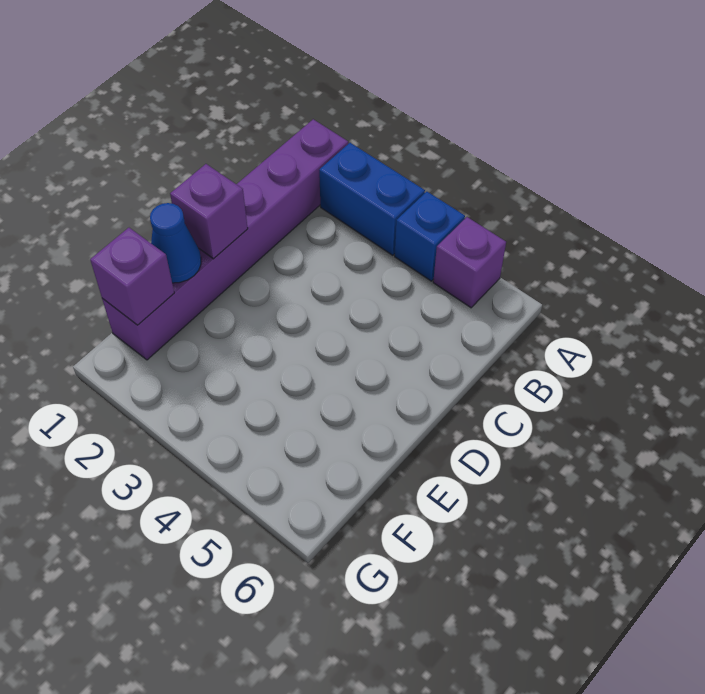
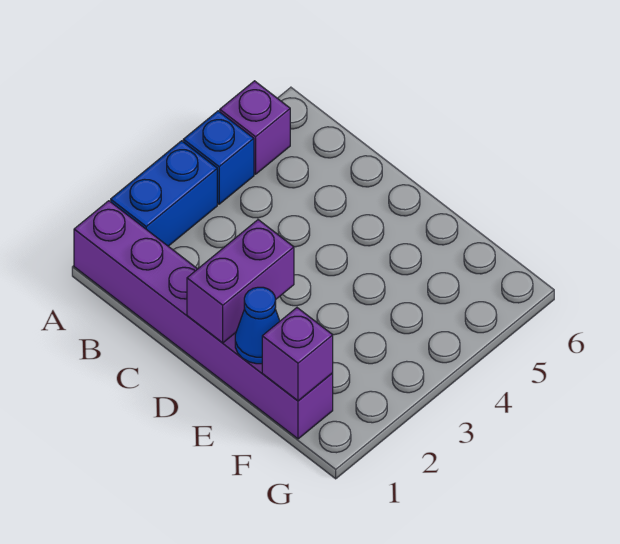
purple brick D1 level 2 -> purple brick D1:D2 level 2

